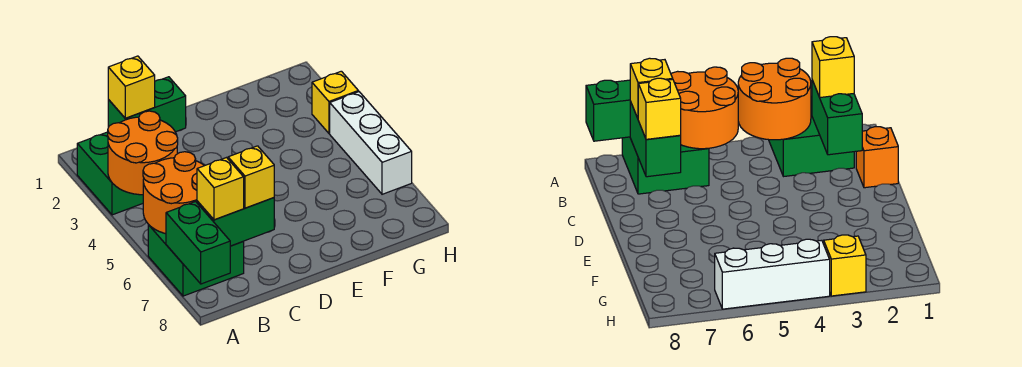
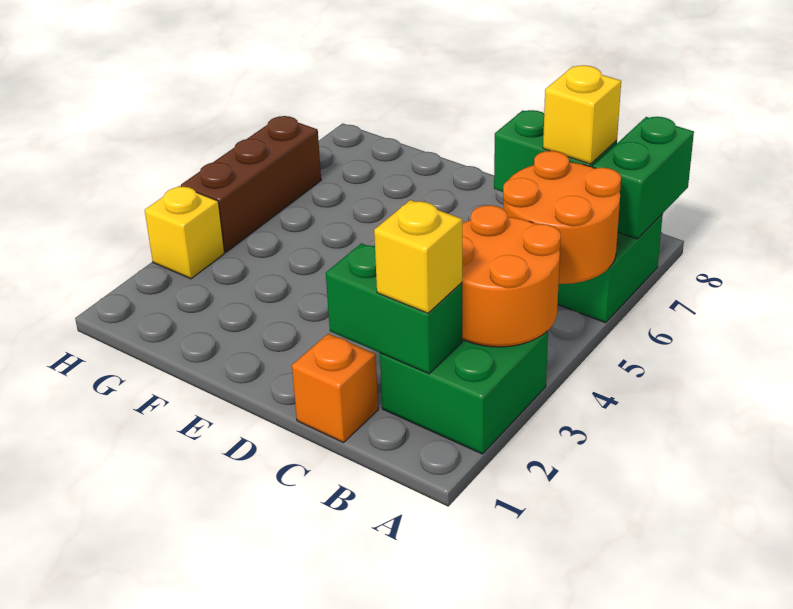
yellow brick C7 level 3 -> none
white brick H4:H6 level 1 -> brown brick H4:H6 level 1

